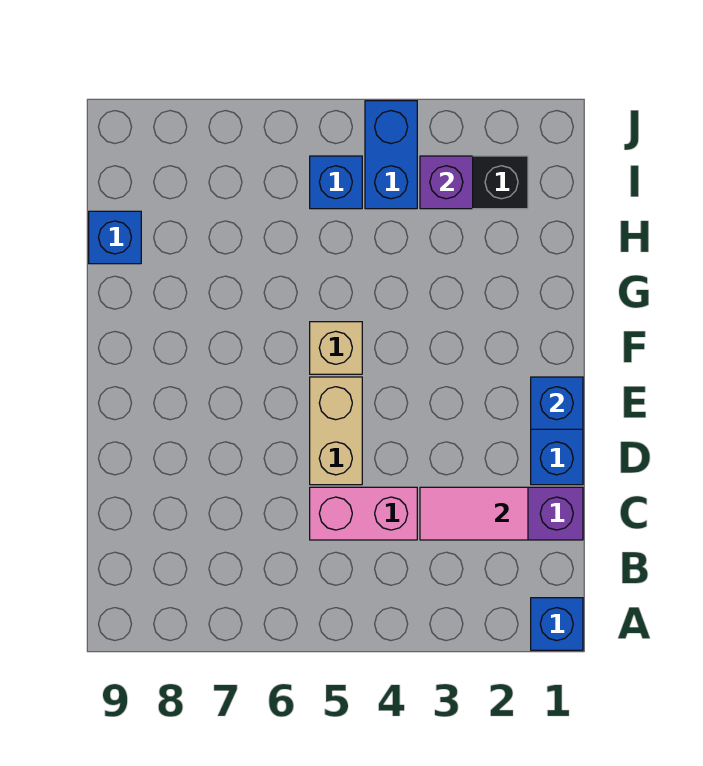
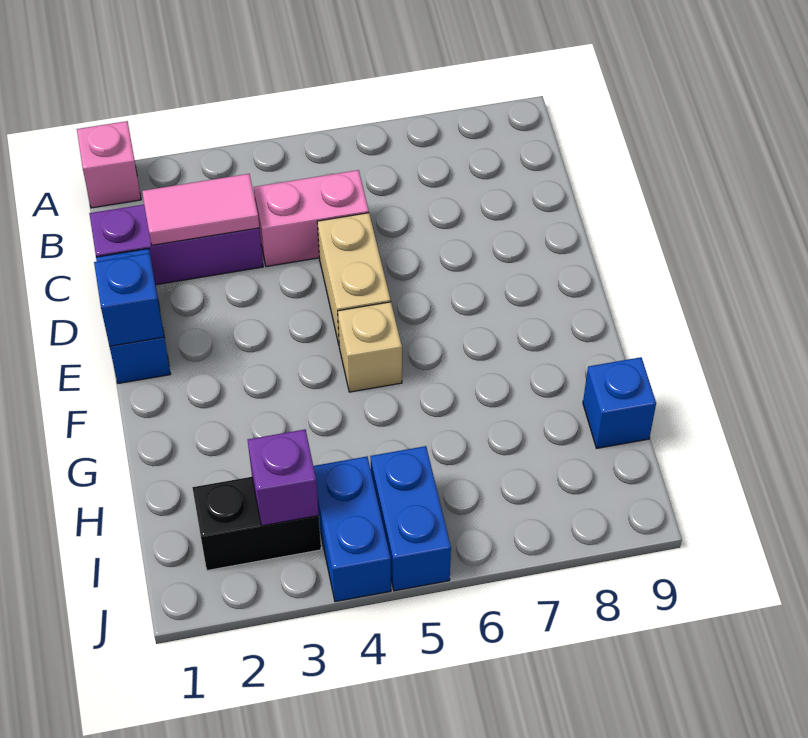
blue brick A1 level 1 -> pink brick A1 level 1
blue brick I5 level 1 -> blue brick I5:J5 level 1

